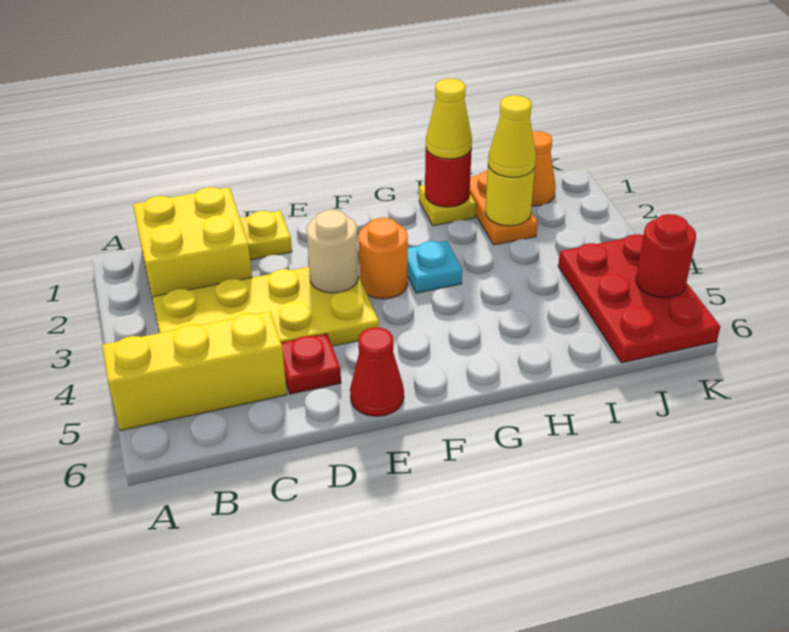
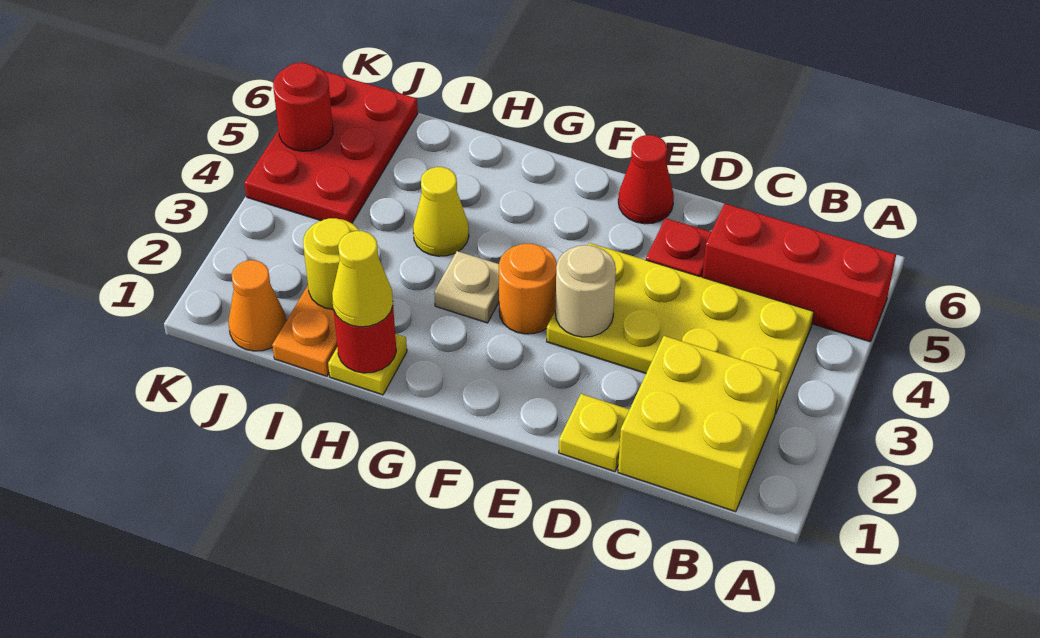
yellow brick A5:C5 level 1 -> red brick A5:C5 level 1
cyan plate G3 level 1 -> tan plate G3 level 1
yellow cone I2 level 3 -> yellow cone H4 level 1

